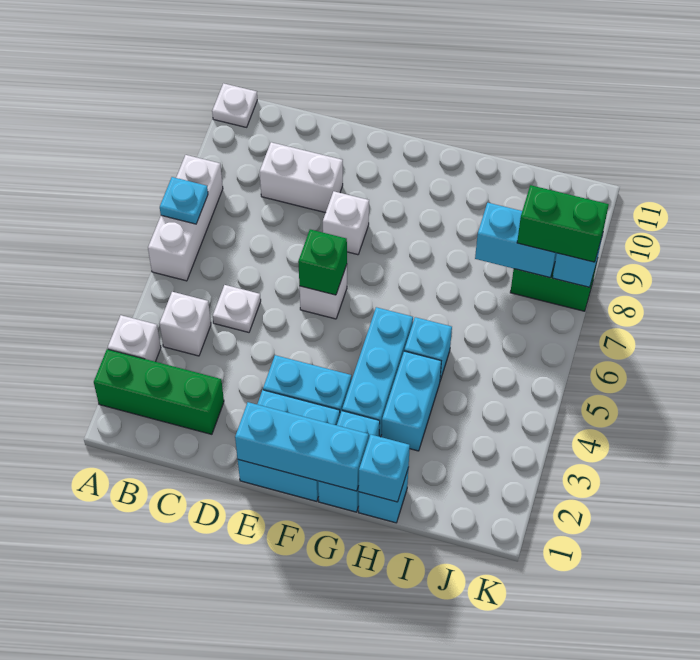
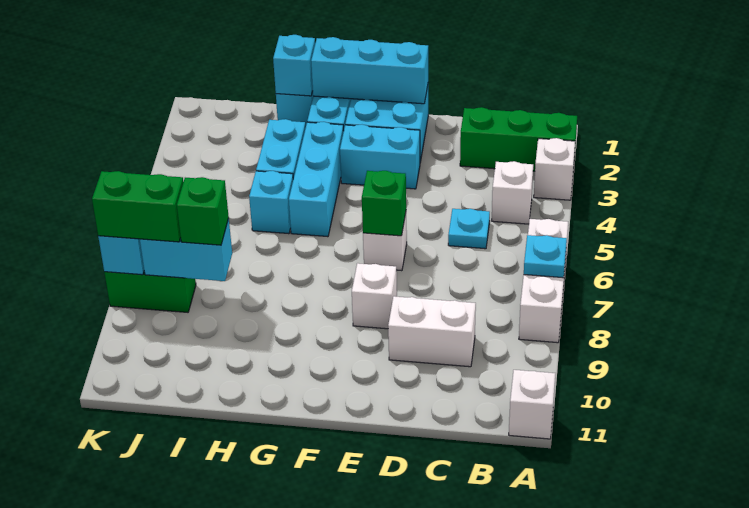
white plate A11 level 1 -> white brick A11 level 1
white plate C5 level 1 -> cyan plate C5 level 1
none -> green brick I8 level 3

